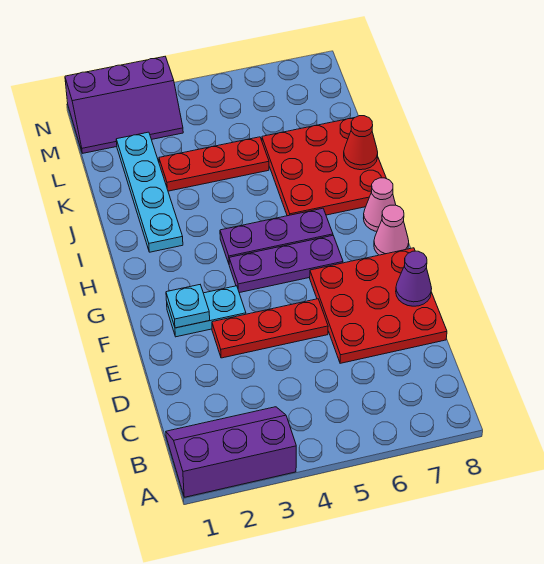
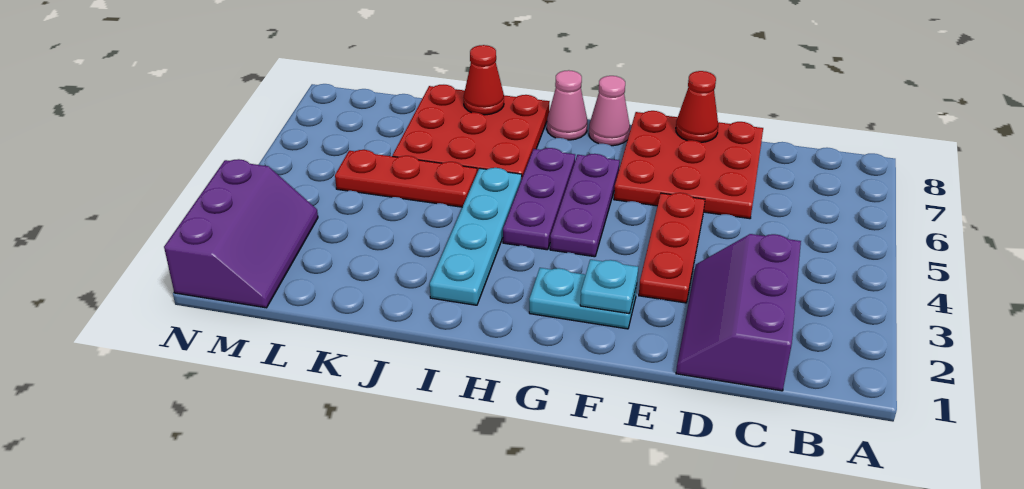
purple slope A1:B3 level 1 top A -> purple slope C1:D3 level 1 top C
purple cone E8 level 2 -> red cone E8 level 2
cyan plate F2:F3 level 1 -> cyan plate F2:G2 level 1
cyan plate I2:L2 level 1 -> cyan plate I2:I5 level 1
red plate K3:K5 level 1 -> red plate J5:L5 level 1

